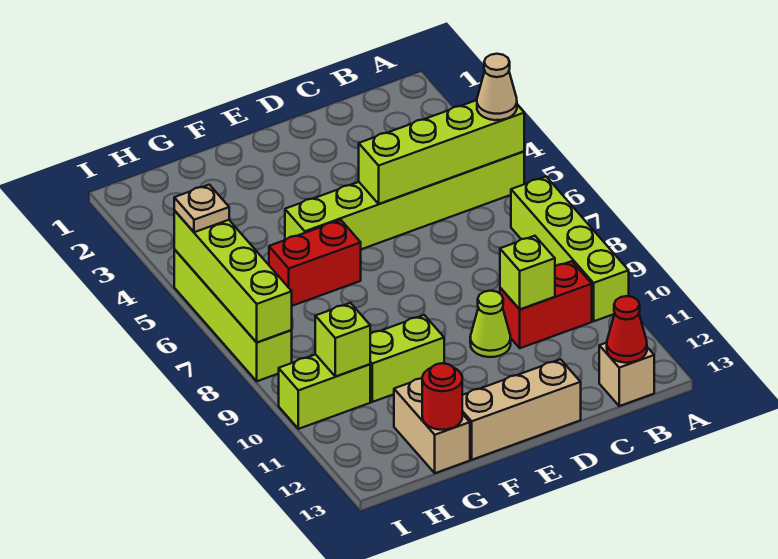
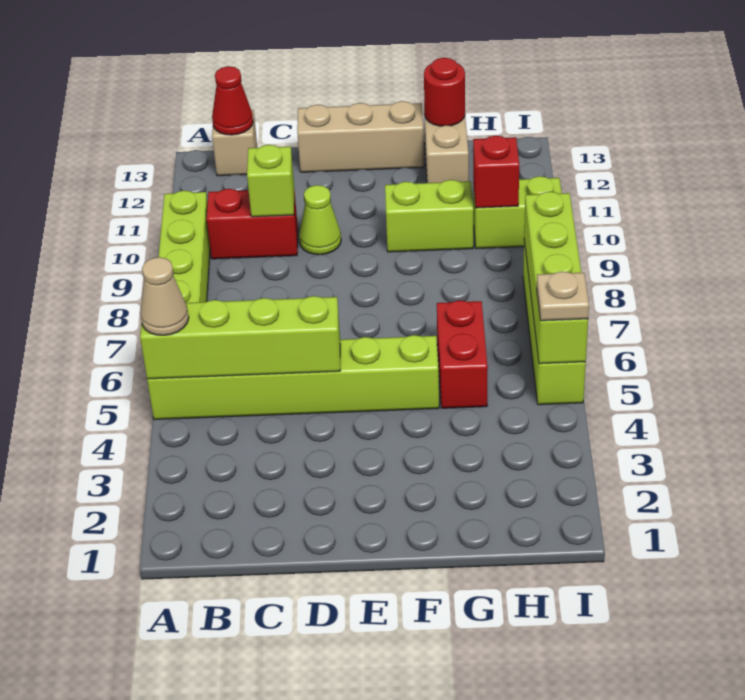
red brick F6:G6 level 1 -> red brick G5:G6 level 1
lime brick H10 level 2 -> red brick H10 level 2

